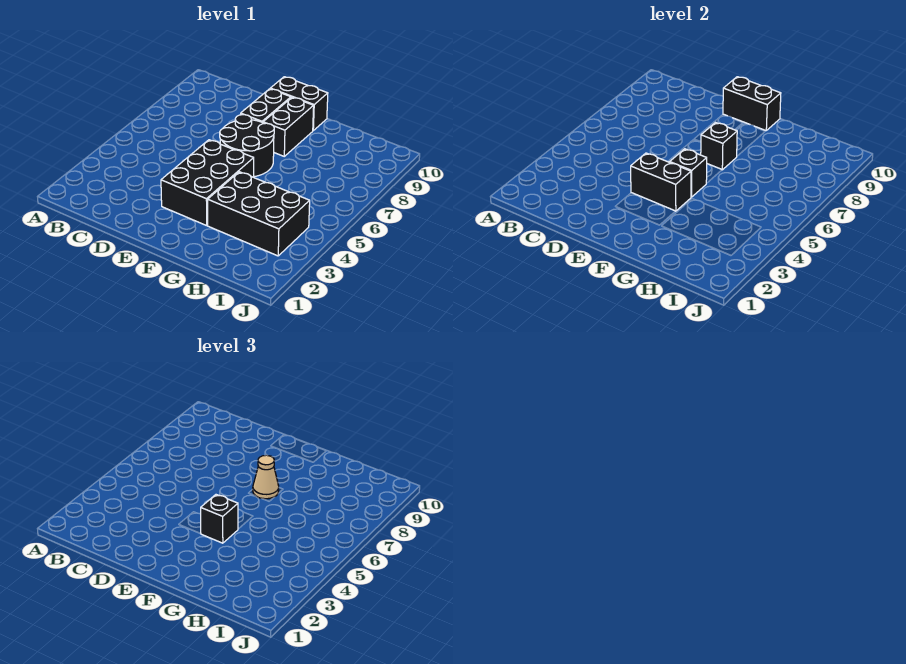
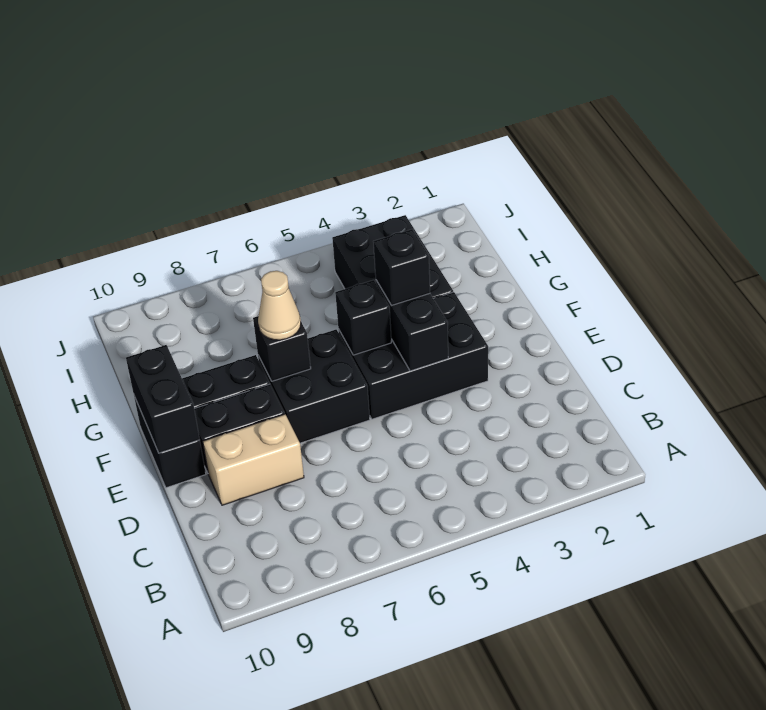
none -> tan brick D8:D9 level 1
black round brick E6:F7 level 1 -> black brick E6:F7 level 1

